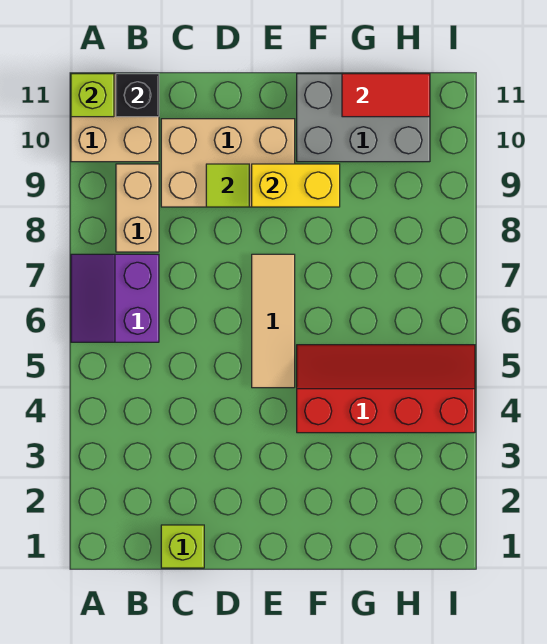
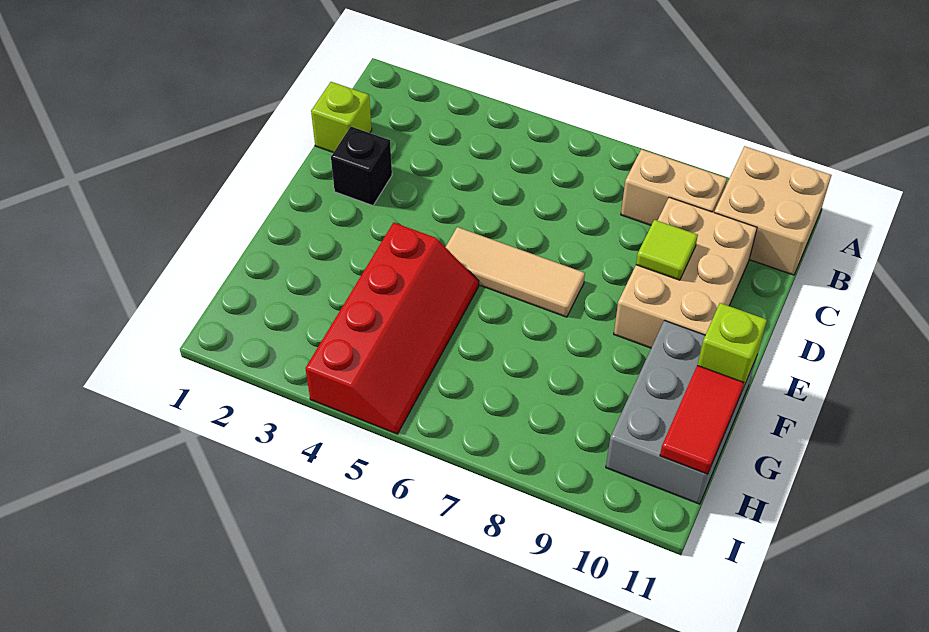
purple slope A6:B7 level 1 top B -> none
lime brick A11 level 2 -> lime brick F11 level 2
black brick B11 level 2 -> black brick D2 level 1
yellow brick E9:F9 level 2 -> none

